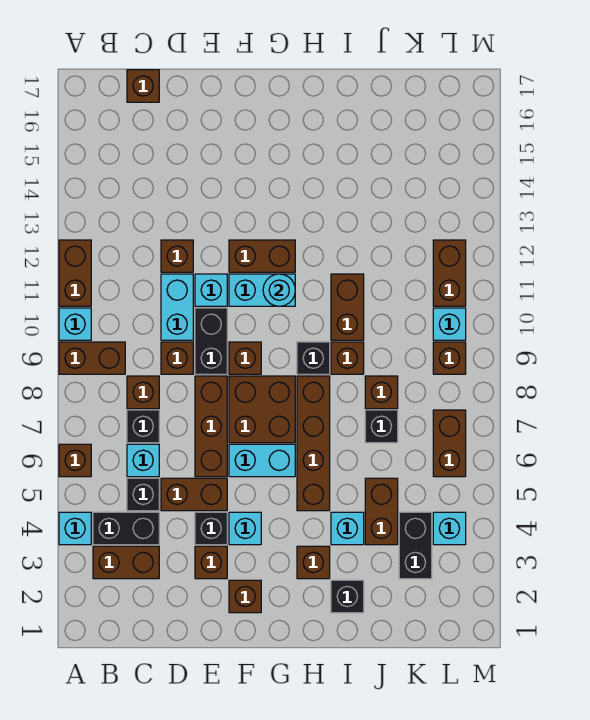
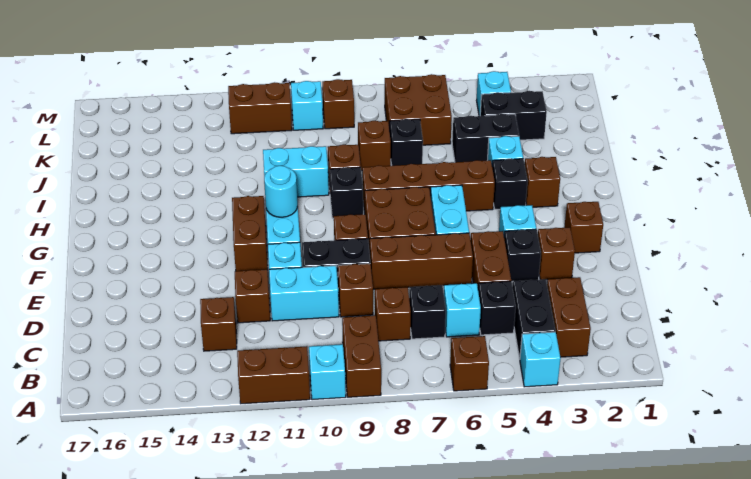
brown brick C17 level 1 -> brown brick C13 level 1
black brick I2 level 1 -> black brick H4 level 1
brown brick I10:I11 level 1 -> cyan brick I10:I11 level 1
brown brick J4:J5 level 1 -> black brick J4:J5 level 1
brown brick L6:L7 level 1 -> brown brick K6:L7 level 1

